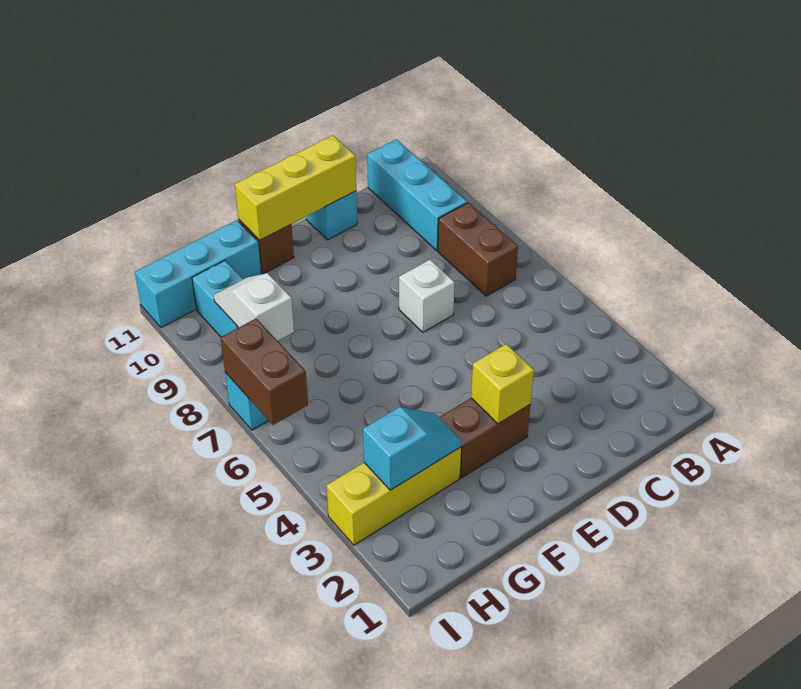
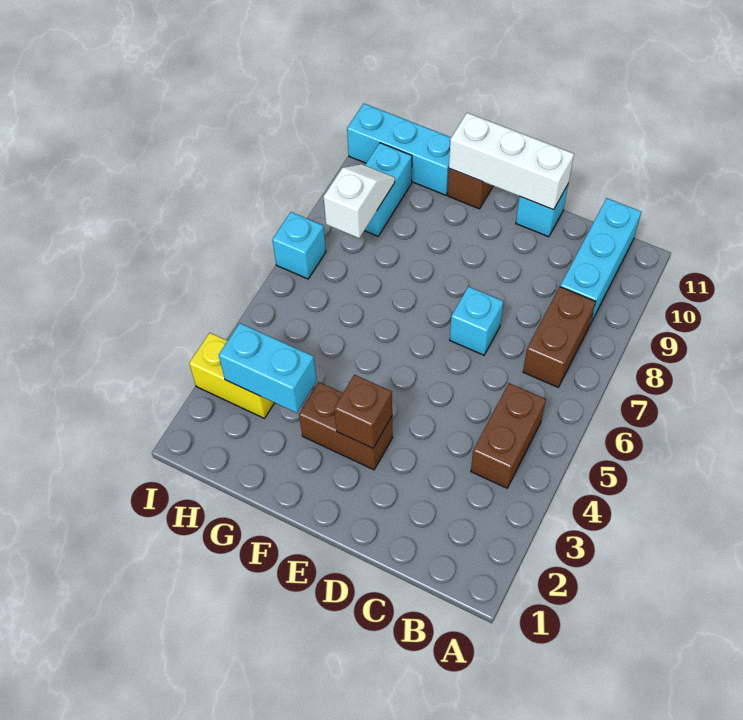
white brick D7 level 1 -> cyan brick D7 level 1
yellow brick D11:F11 level 2 -> white brick D11:F11 level 2
yellow brick E3 level 2 -> brown brick E3 level 2
yellow brick G3:I3 level 1 -> yellow brick H3:I3 level 1
cyan slope G3:H3 level 2 top H -> cyan brick G3:H3 level 2
brown brick I6:I7 level 2 -> brown brick B4:B5 level 1

